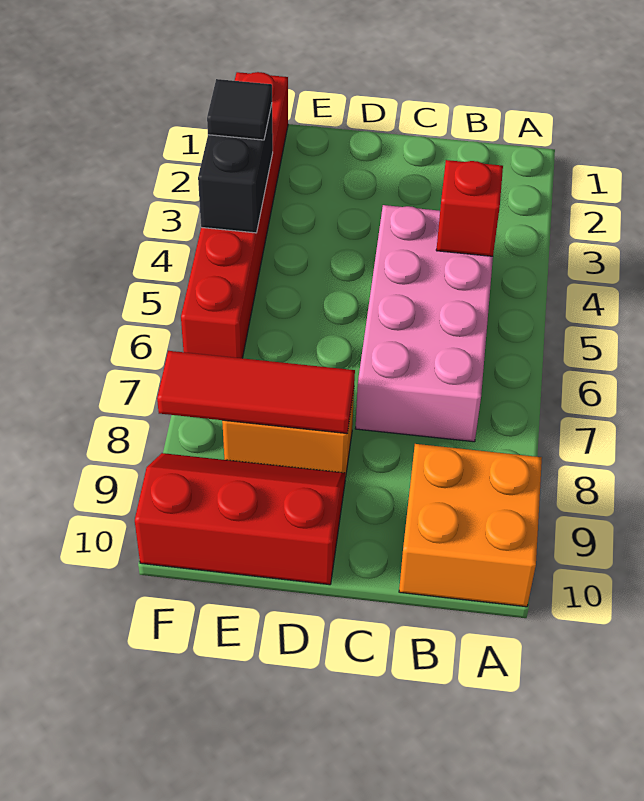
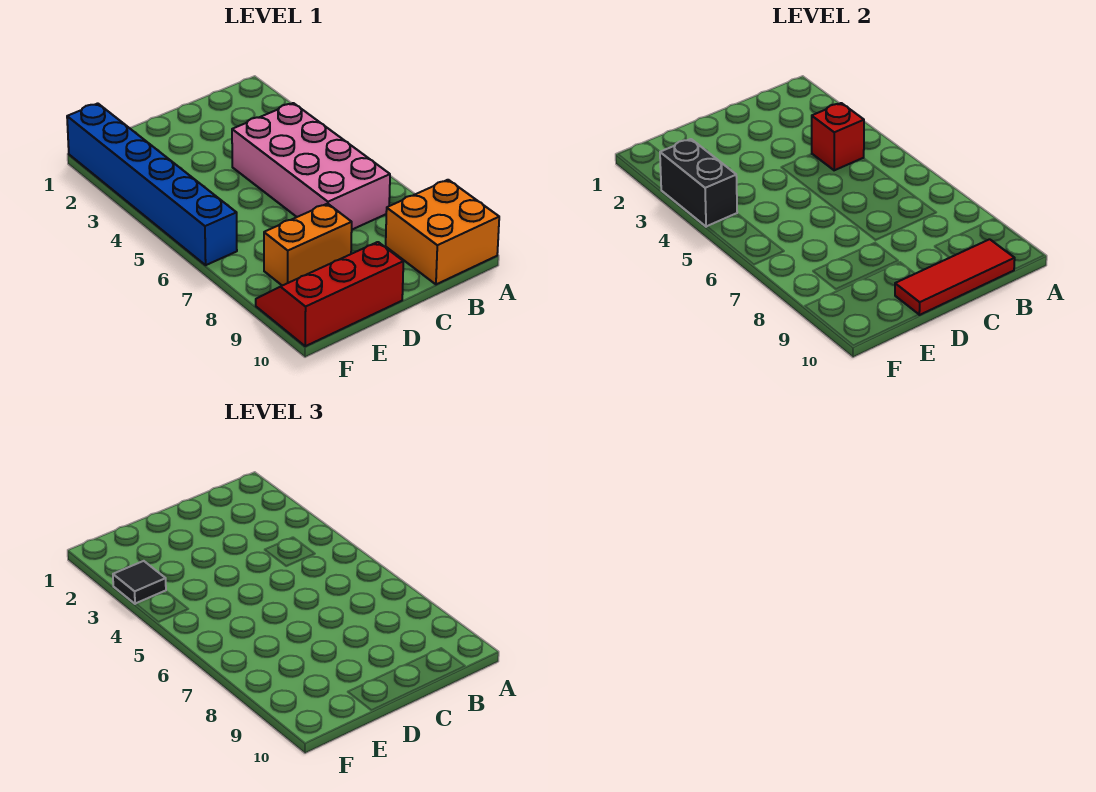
red tile D8:F8 level 2 -> red tile B10:D10 level 2
red brick F1:F6 level 1 -> blue brick F1:F6 level 1

